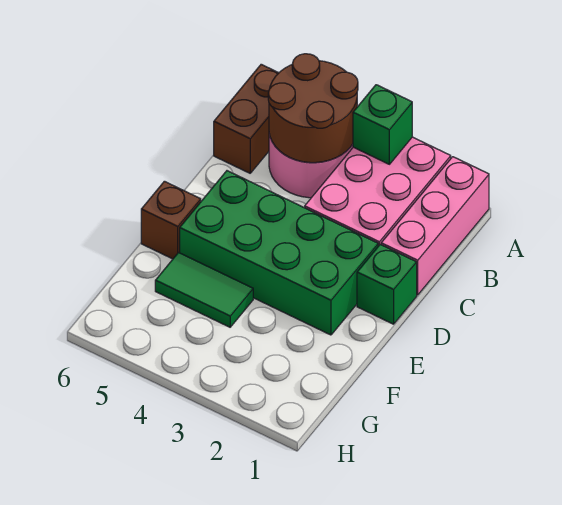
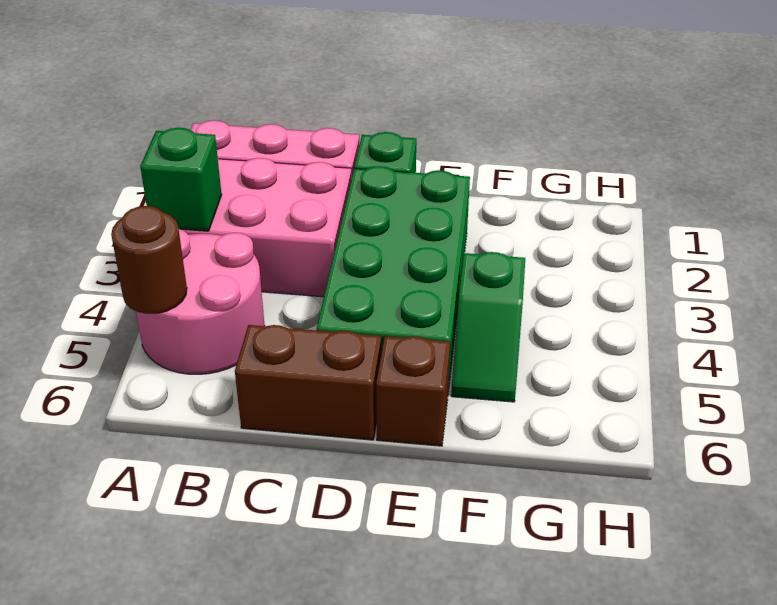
brown round brick A4:B5 level 2 -> brown round brick A5 level 2
brown brick A6:B6 level 1 -> brown brick C6:D6 level 1
green tile F4:F5 level 1 -> green slope F4:F5 level 1 top 4

